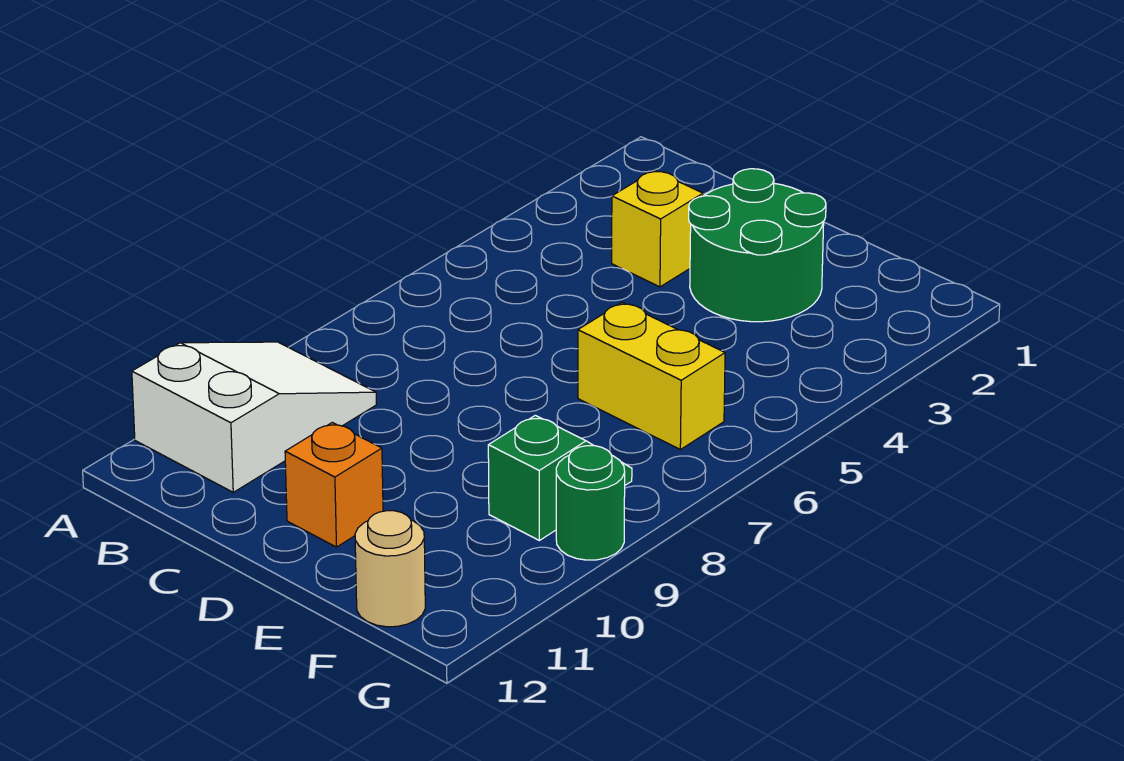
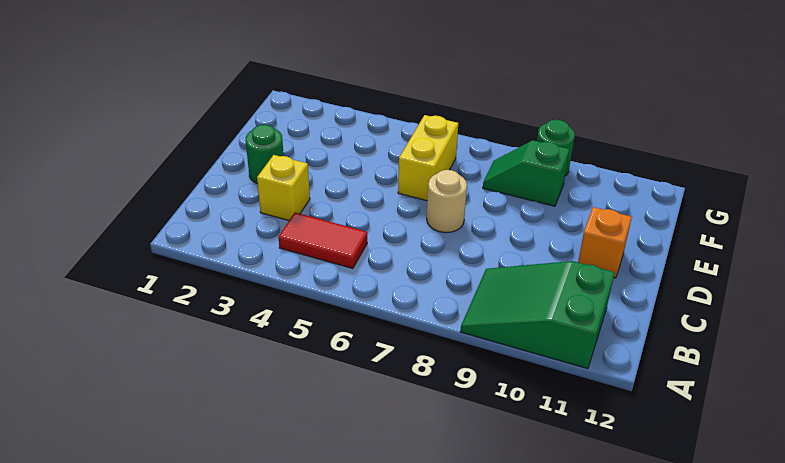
white slope A9:B11 level 1 top 11 -> green slope A9:B11 level 1 top 11
none -> red tile B4:B5 level 1
green round brick D2:E3 level 1 -> green round brick D2 level 1
tan round brick F12 level 1 -> tan round brick D7 level 1

